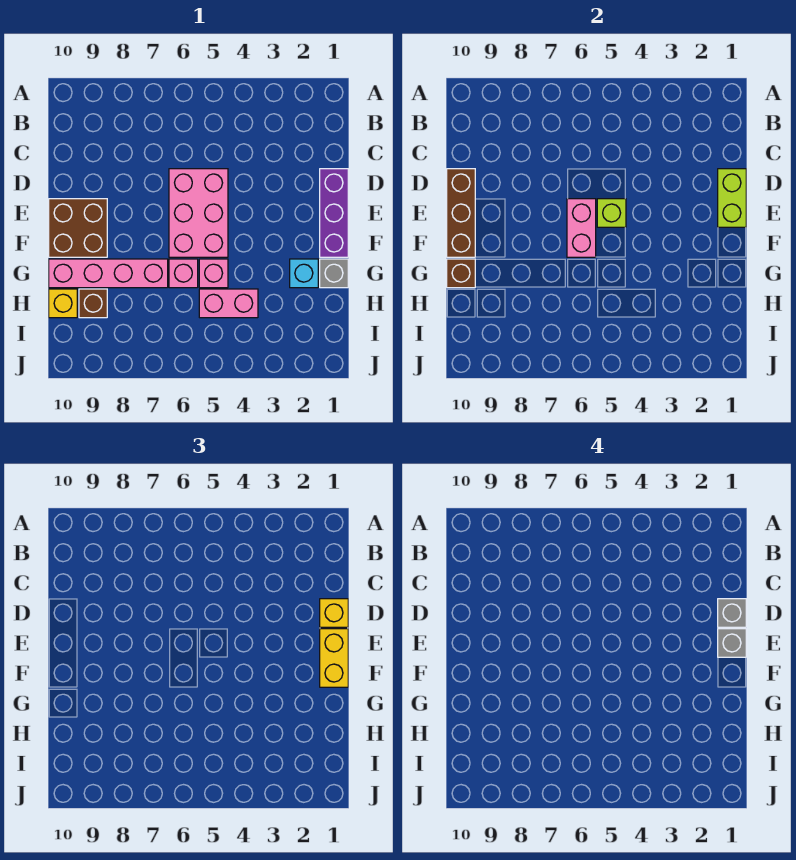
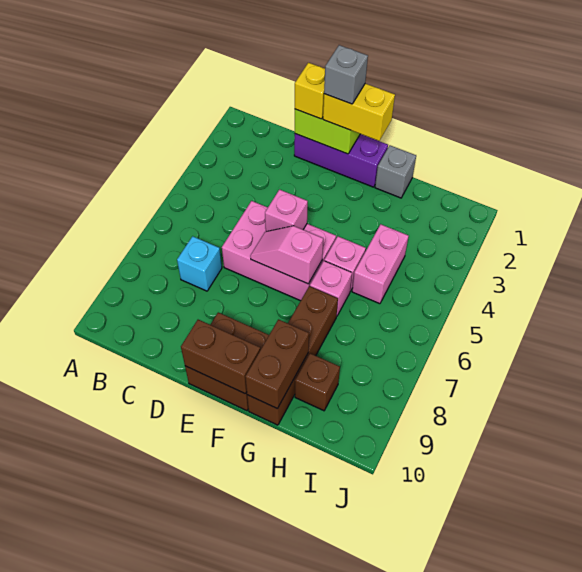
grey brick D1 level 4 -> none
brown brick D10:F10 level 2 -> brown brick E10:F10 level 2
lime brick E5 level 2 -> pink brick E5 level 2
pink brick E6:F6 level 2 -> pink slope E6:F6 level 2 top F
cyan brick G2 level 1 -> cyan brick C7 level 1
pink brick G7:G10 level 1 -> brown brick G7:G10 level 1
brown brick G10 level 2 -> brown brick G9:G10 level 2
yellow brick H10 level 1 -> none

